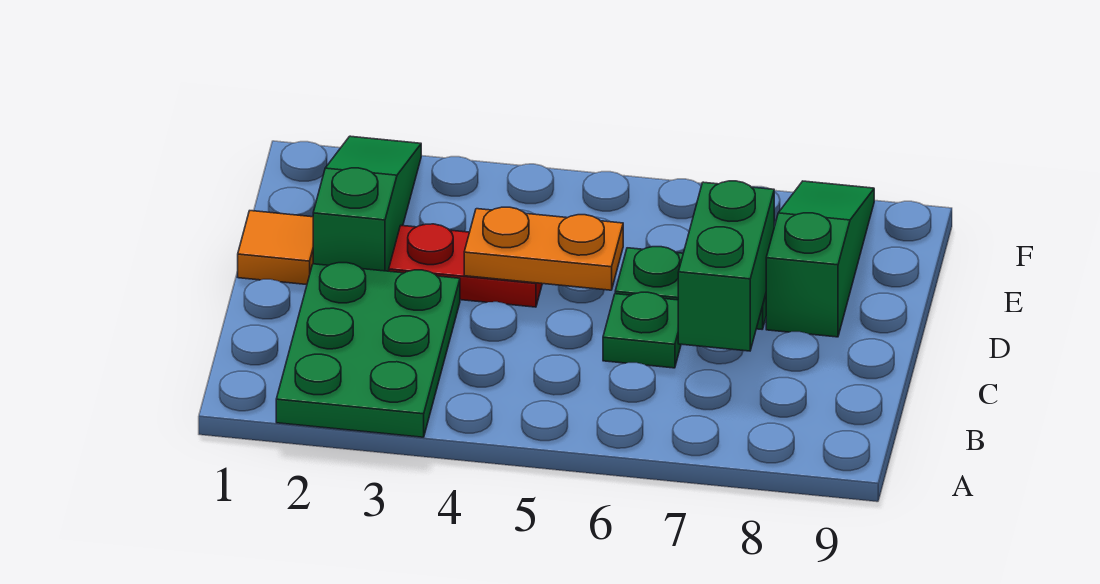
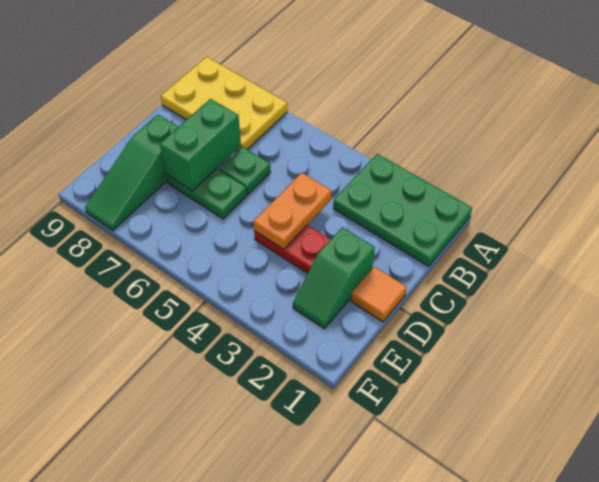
green plate A2:C3 level 1 -> green plate A1:B3 level 1
none -> yellow plate A7:B9 level 1
green slope D2:F2 level 1 top D -> green slope D2:E2 level 1 top D
orange plate D4:D5 level 2 -> orange plate C4:D4 level 2

